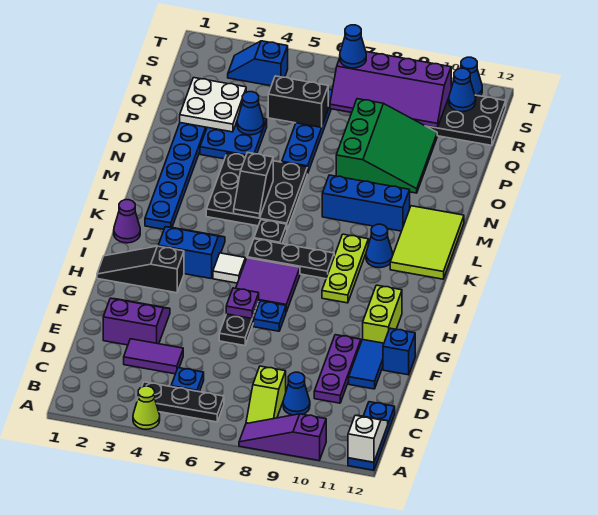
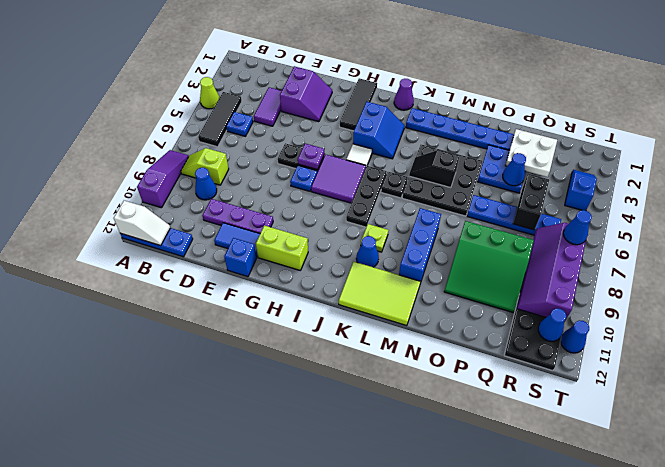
black plate B4:B6 level 1 -> black tile B4:B6 level 1
black slope H1:H3 level 1 top 3 -> black tile H1:H3 level 1
lime plate I9:K9 level 1 -> lime plate K9 level 1

